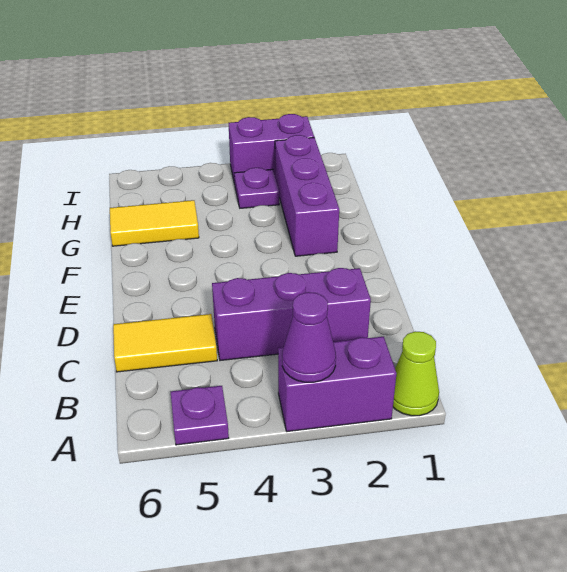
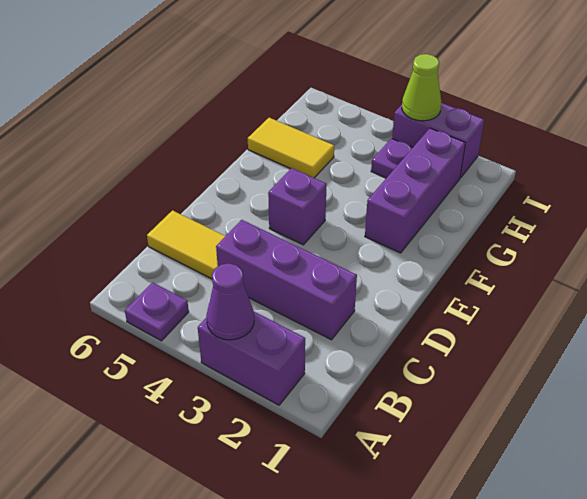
lime cone A1 level 1 -> lime cone I3 level 2
none -> purple brick E4 level 1

